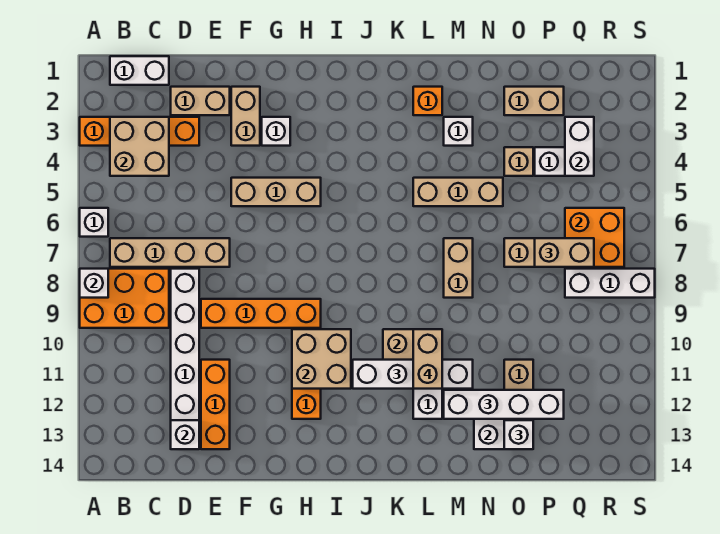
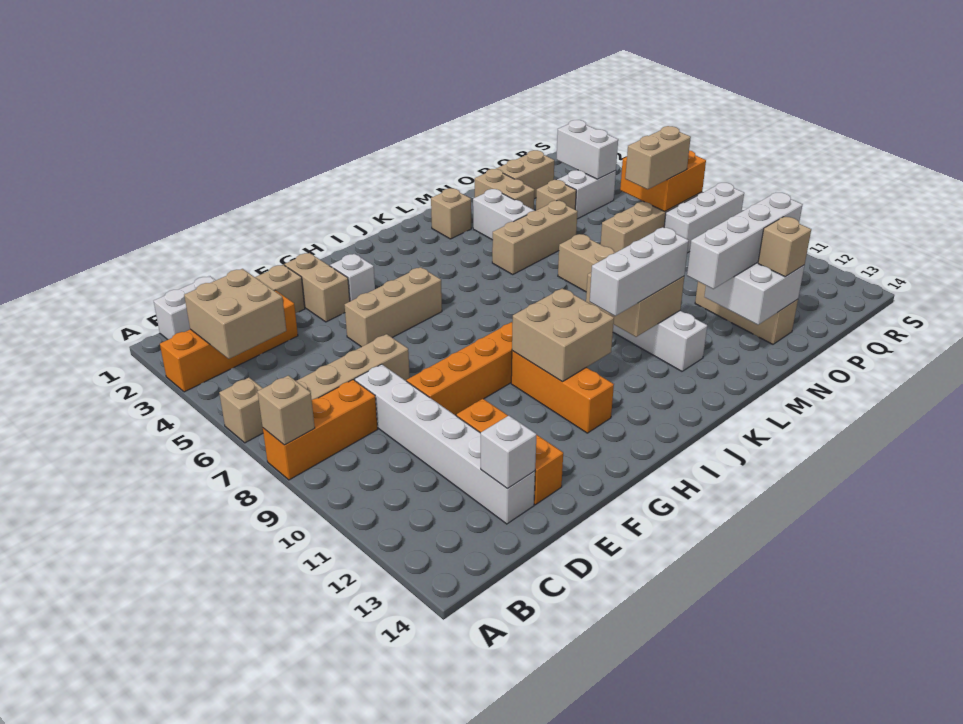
white brick A6 level 1 -> tan brick A6 level 1
orange brick A8:C9 level 1 -> orange brick A8:C8 level 1
white brick A8 level 2 -> tan brick A8 level 2
white brick J11:M11 level 3 -> white brick J11:L11 level 3
orange brick L2 level 1 -> tan brick L2 level 1
tan brick L10:L11 level 4 -> tan brick N2:N3 level 1
white brick M3 level 1 -> white brick M3:M4 level 1
white brick O13 level 3 -> tan brick O13 level 3

